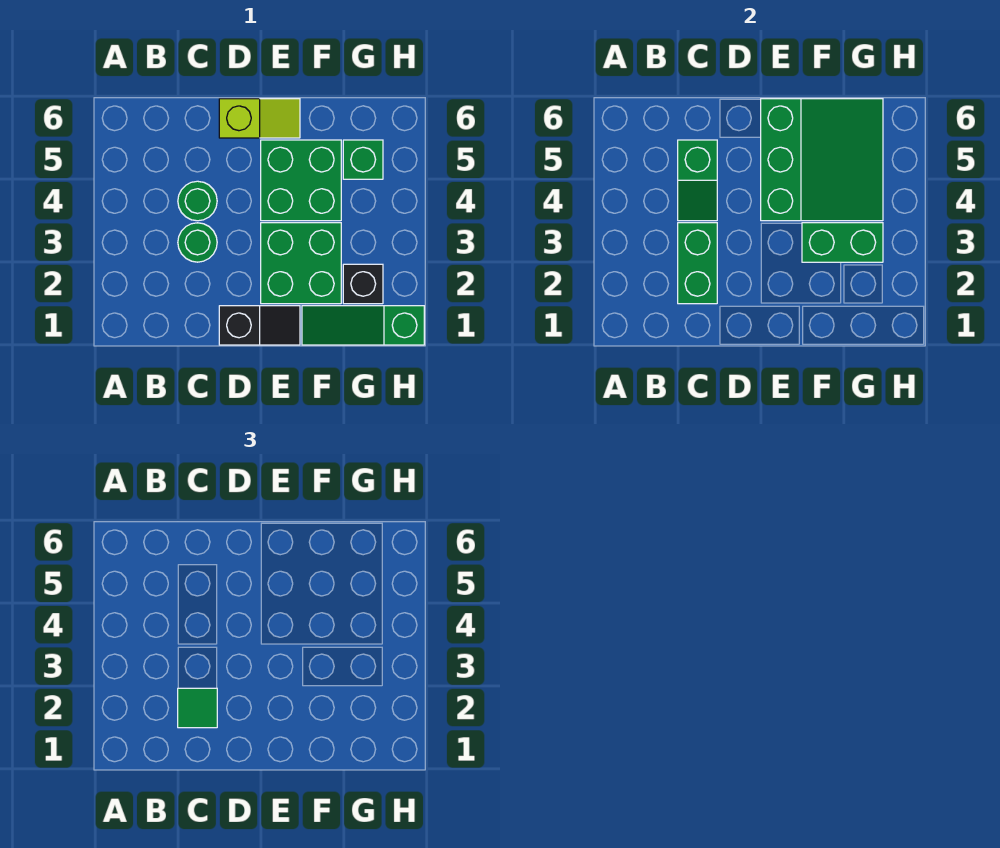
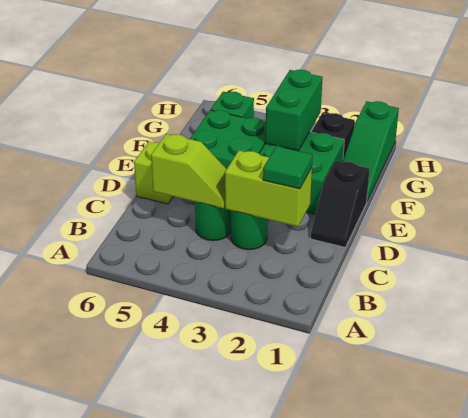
green brick C2:C3 level 2 -> lime brick C2:C3 level 2
green slope C4:C5 level 2 top 5 -> lime slope C4:C5 level 2 top 5
black slope D1:E1 level 1 top D -> black slope D1:E1 level 1 top E
green slope E4:G6 level 2 top E -> none

